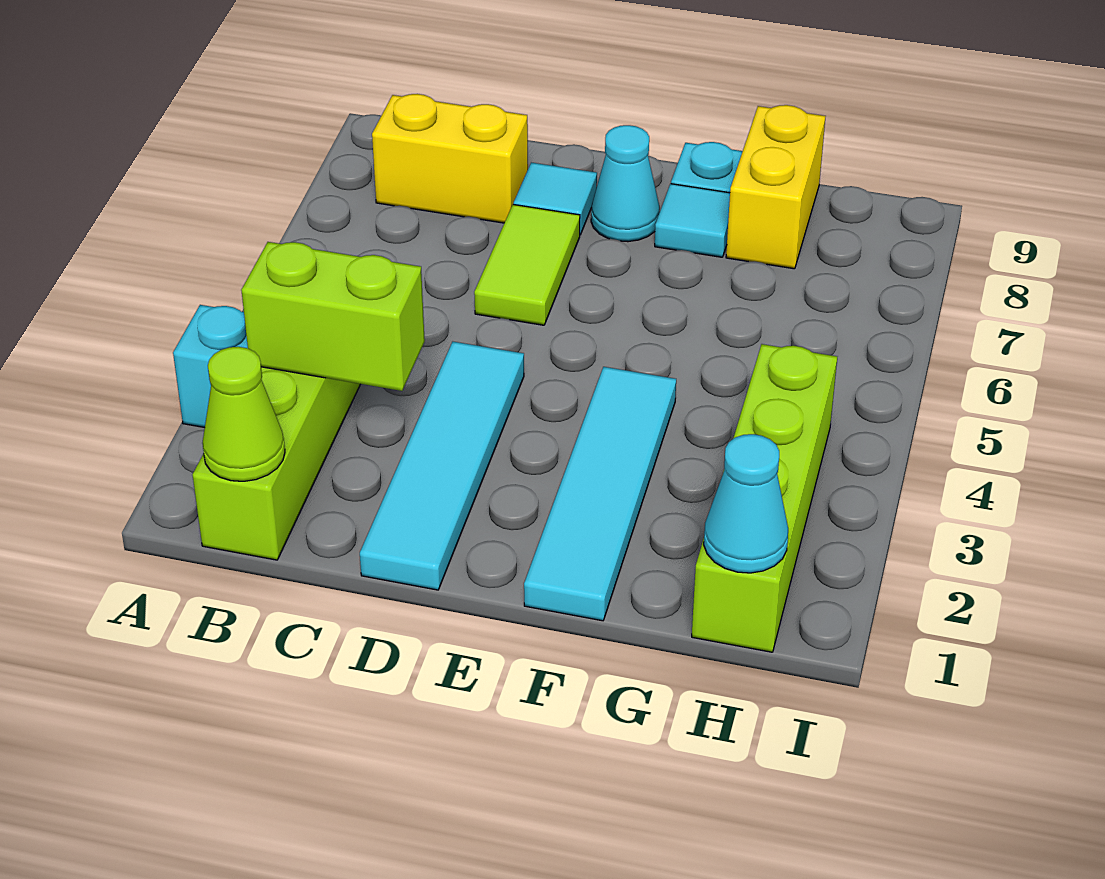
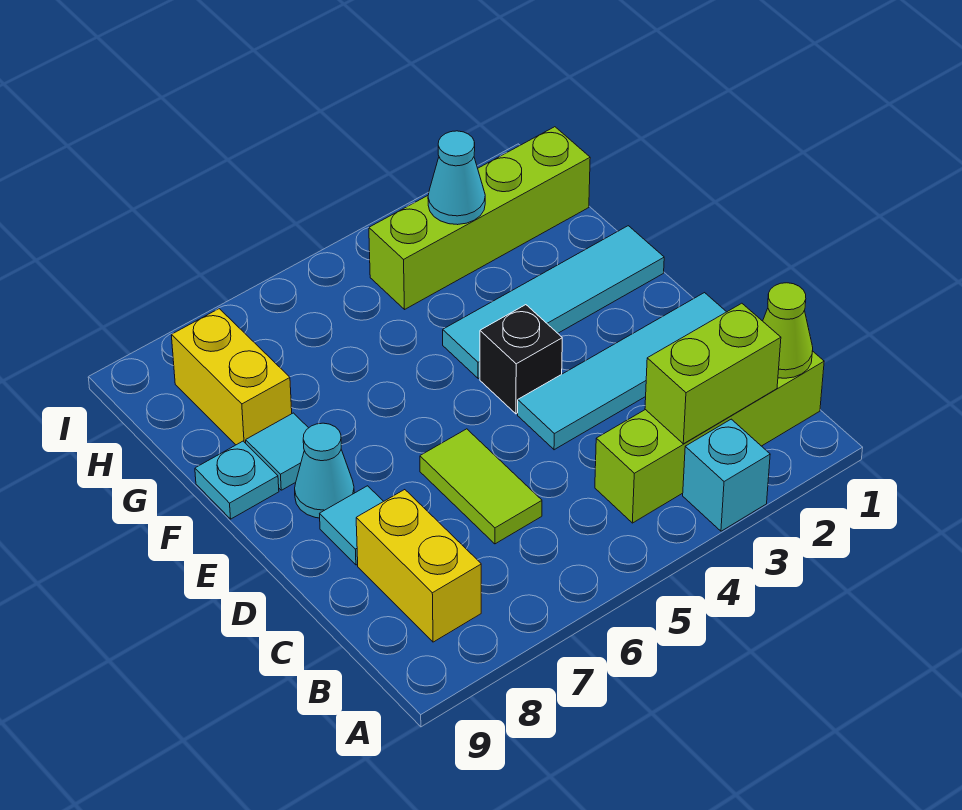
lime brick B3:C3 level 2 -> lime brick B2:B3 level 2
lime tile D6:D7 level 1 -> lime tile C6:D6 level 1
none -> black brick E4 level 1
yellow brick G8:G9 level 1 -> yellow brick G8:H8 level 1
cyan cone H1 level 2 -> cyan cone H3 level 2

